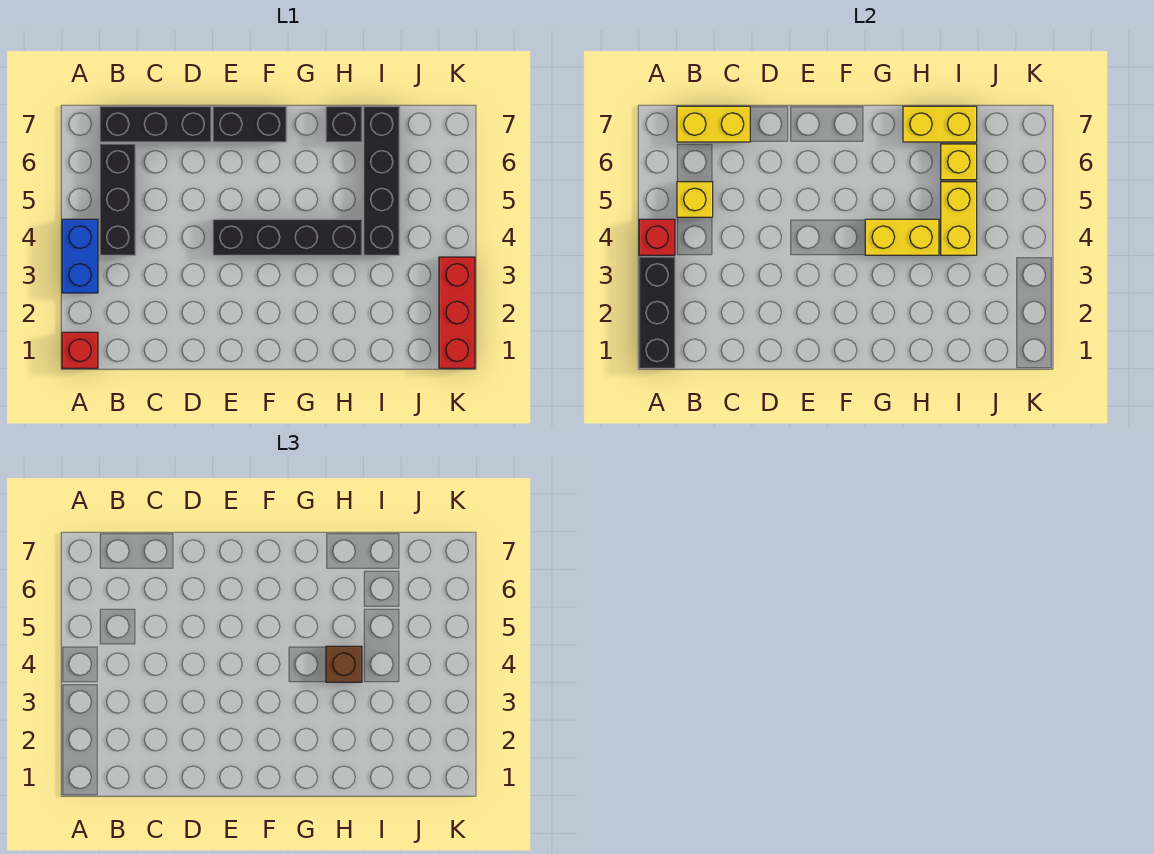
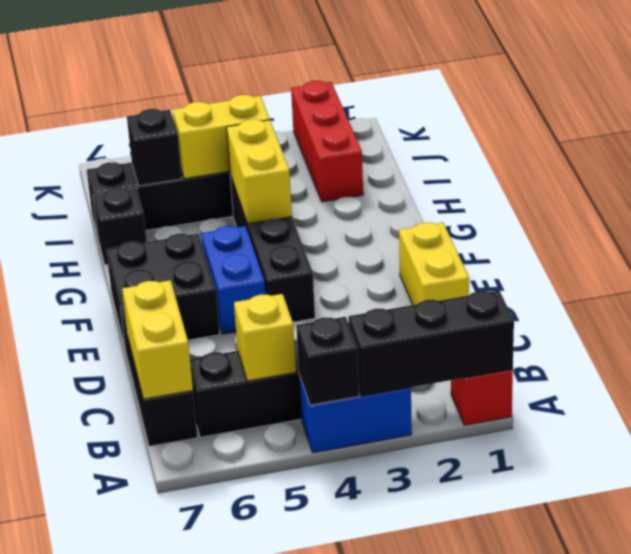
red brick A4 level 2 -> black brick A4 level 2
none -> blue brick E5:F5 level 1
black brick E7:F7 level 1 -> black brick E6:F7 level 1
brown brick H4 level 3 -> none
yellow brick H7:I7 level 2 -> yellow brick D1:E1 level 1
yellow brick I6 level 2 -> black brick I6 level 2
red brick K1:K3 level 1 -> red brick I2:K2 level 1

